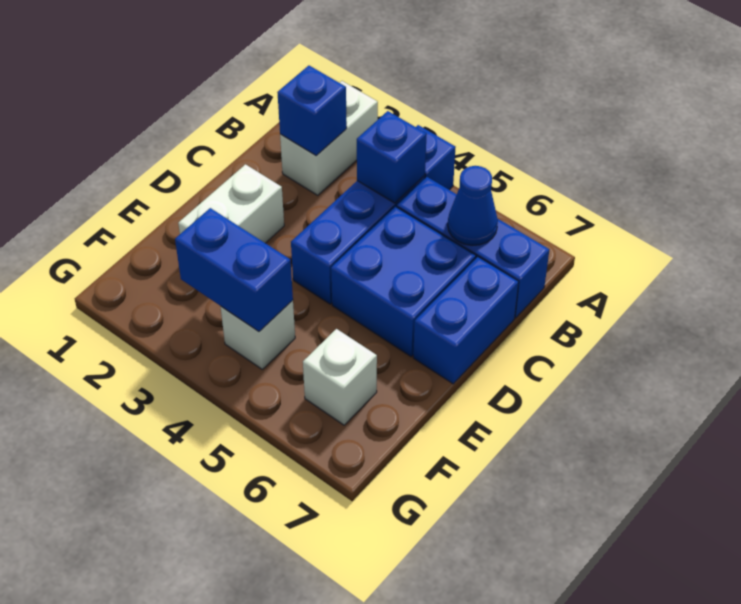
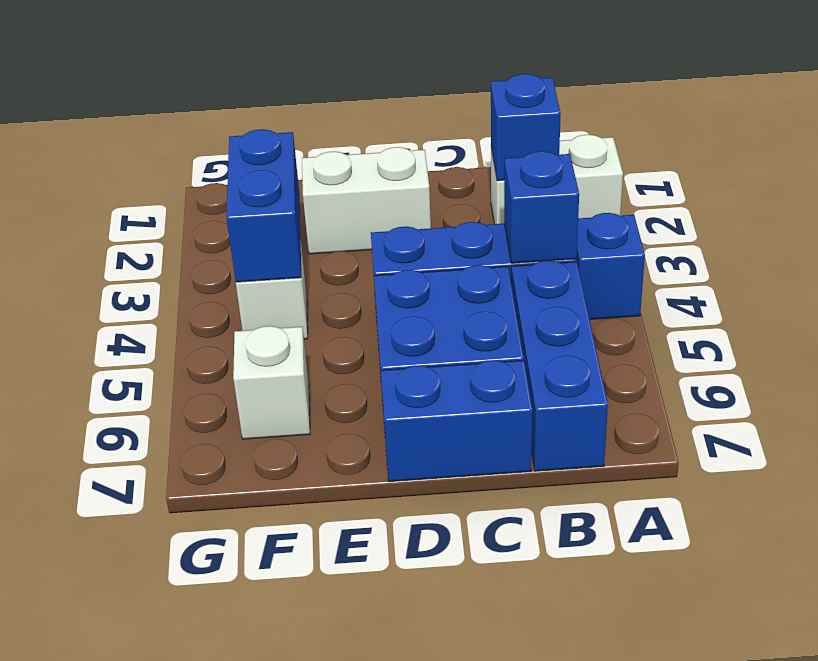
blue cone B6 level 2 -> none

